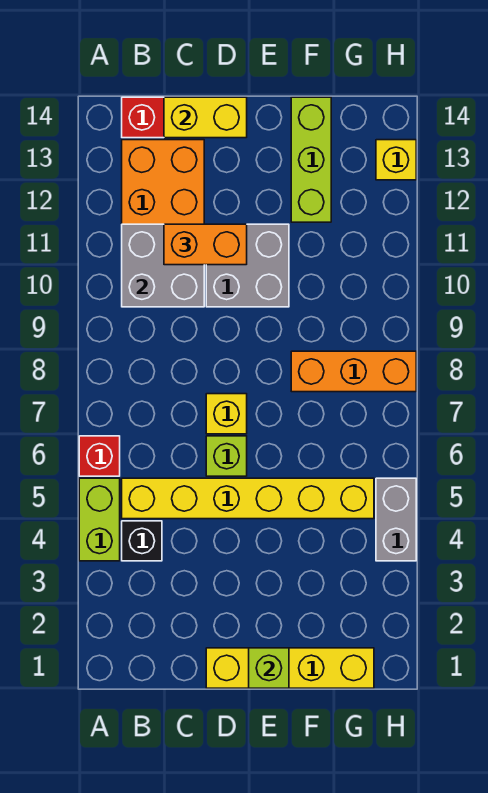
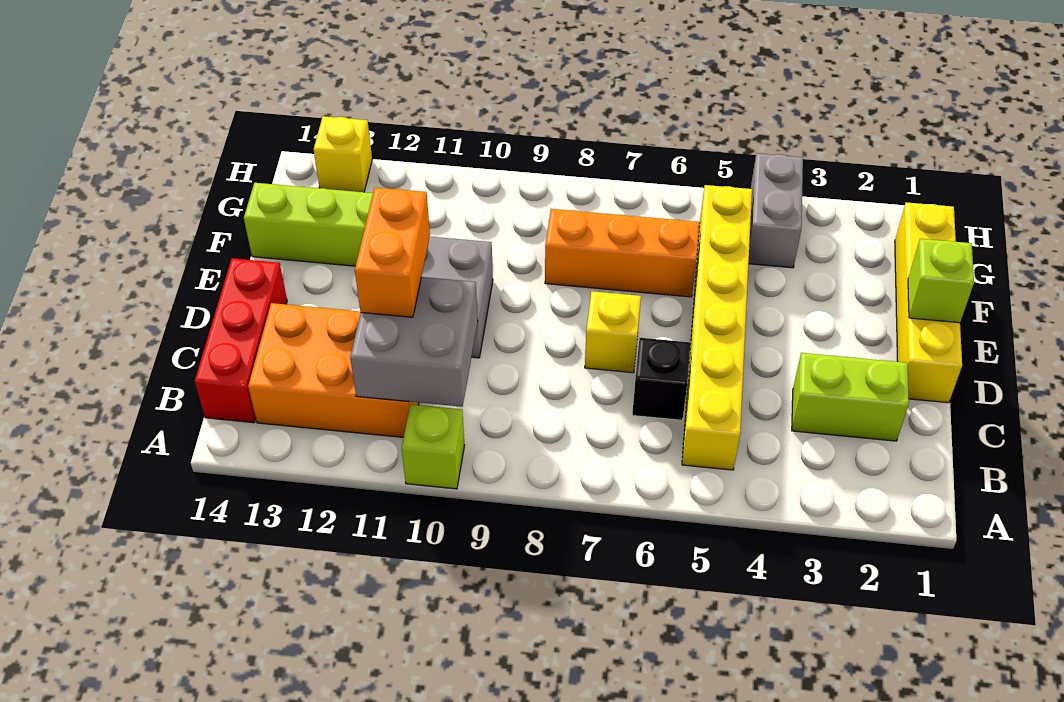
lime brick A4:A5 level 1 -> lime brick C2:C3 level 1
red brick A6 level 1 -> none
black brick B4 level 1 -> black brick C6 level 1
yellow brick C14:D14 level 2 -> none
lime brick D6 level 1 -> lime brick A10 level 1
orange brick F8:H8 level 1 -> orange brick F6:F8 level 1
grey brick H4:H5 level 1 -> grey brick G4:H4 level 1

